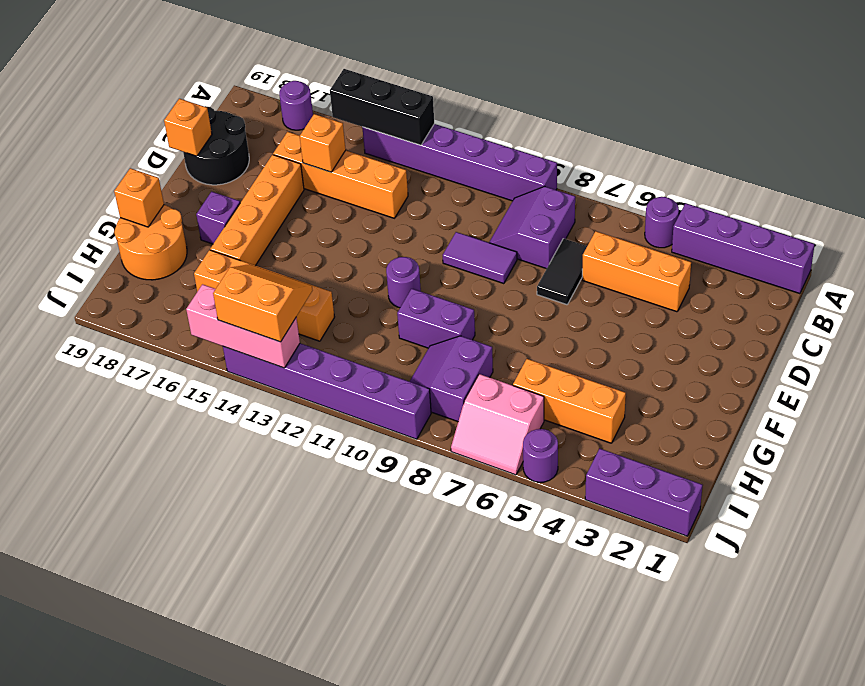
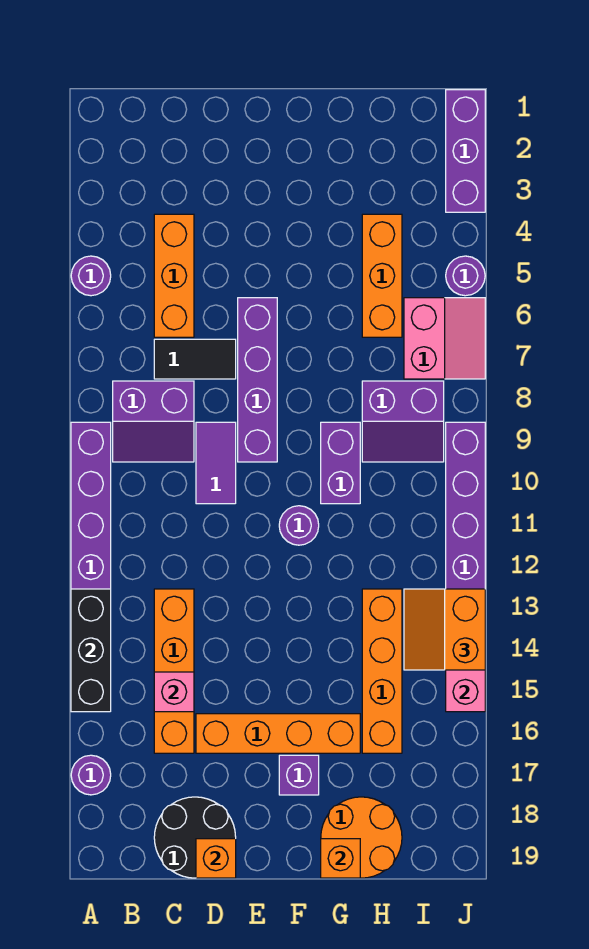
purple brick A1:A4 level 1 -> purple brick E6:E9 level 1
orange brick C15 level 2 -> pink brick C15 level 2

